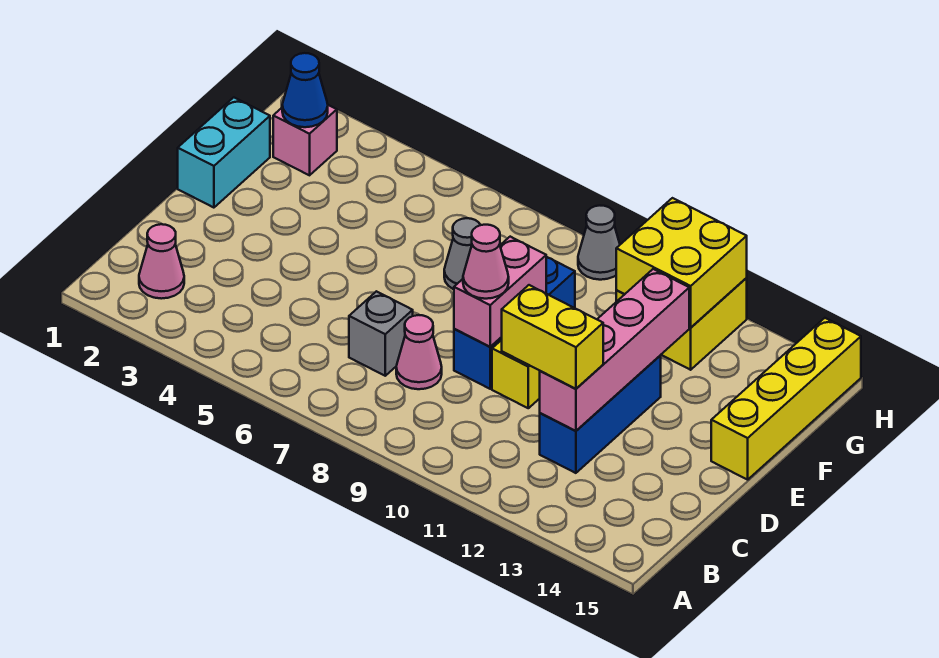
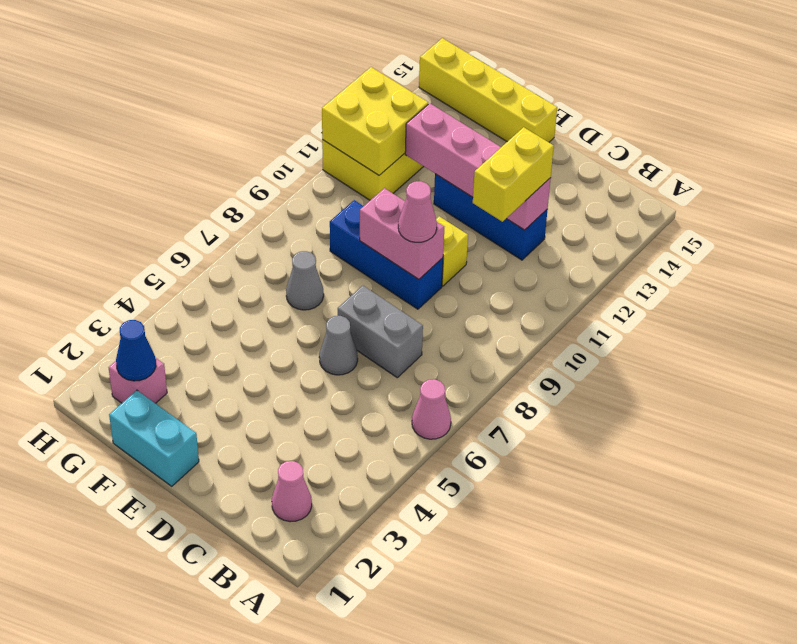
grey brick C7 level 1 -> grey brick C7:D7 level 1
pink cone C8 level 1 -> pink cone A6 level 1
grey cone H9 level 1 -> grey cone D6 level 1

